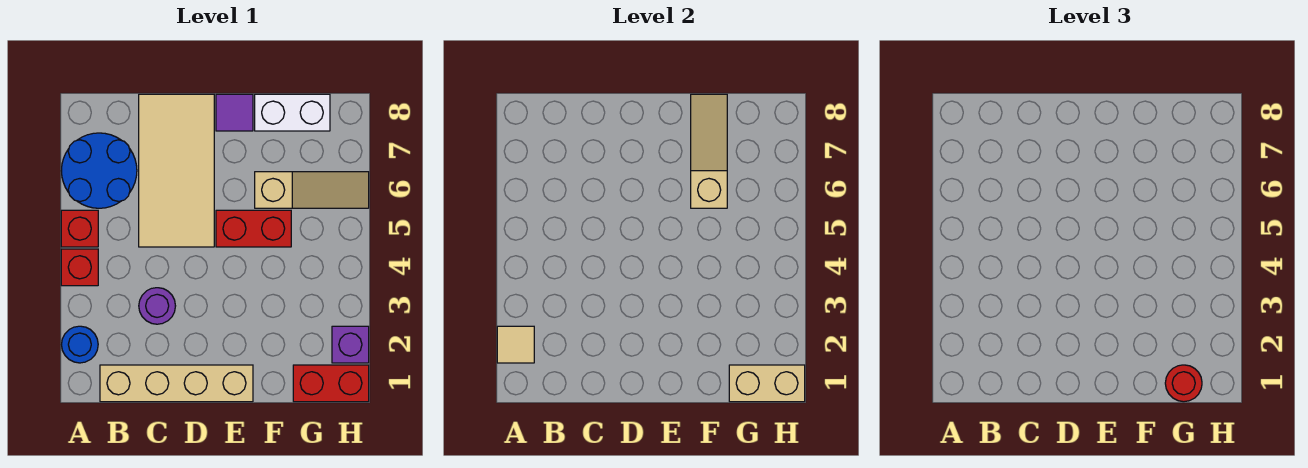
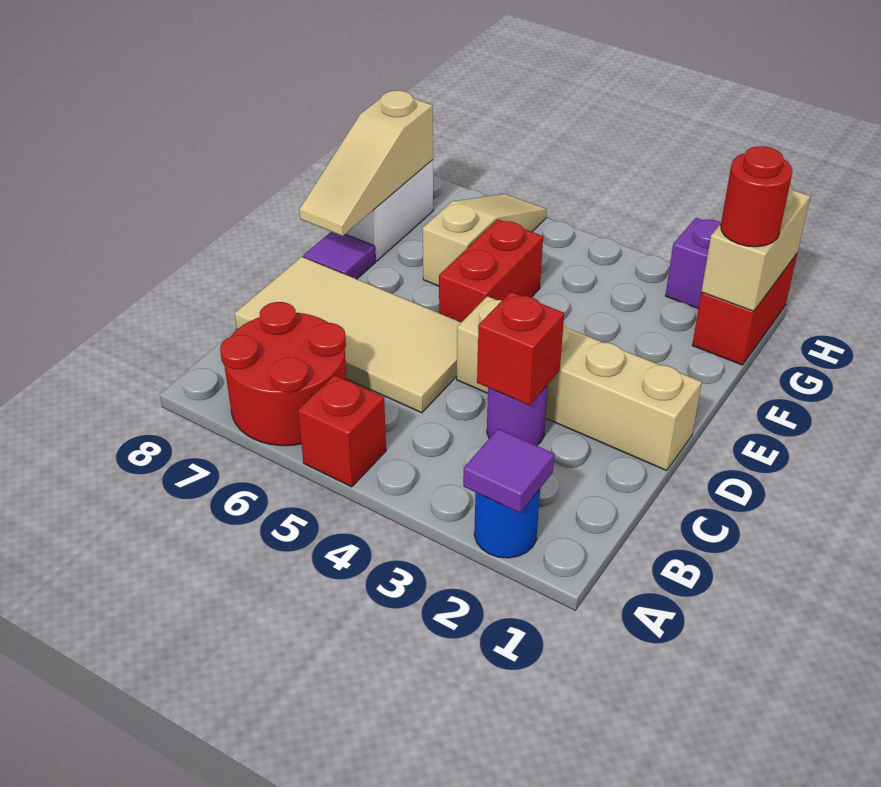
tan tile A2 level 2 -> purple tile A2 level 2
red brick A4 level 1 -> red brick C3 level 2
blue round brick A6:B7 level 1 -> red round brick A6:B7 level 1
tan brick B1:E1 level 1 -> tan brick D1:D4 level 1
tan slope F6:F8 level 2 top 6 -> tan slope E8:G8 level 2 top G

